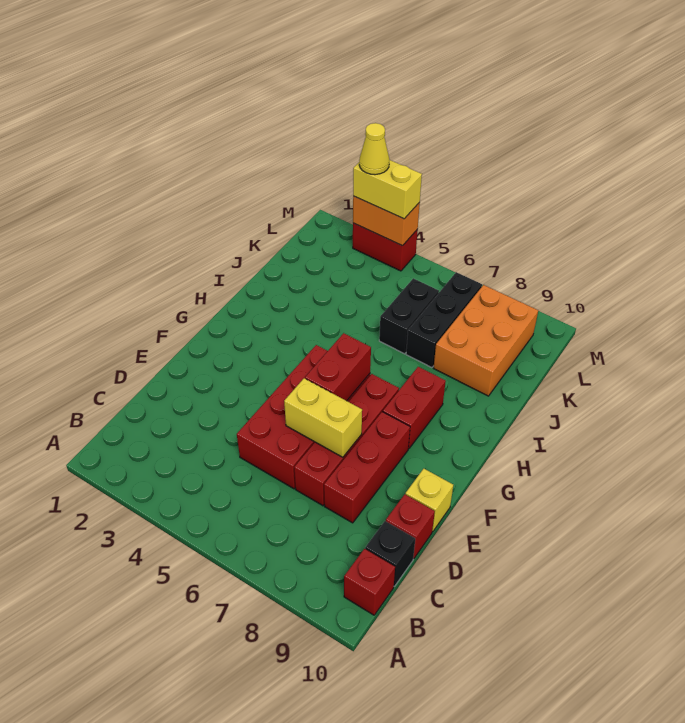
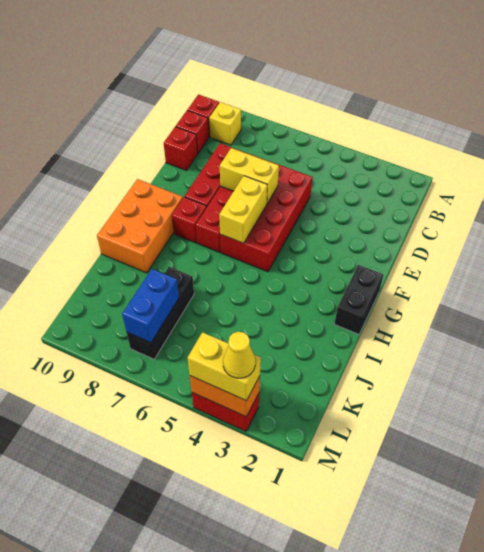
black brick C10 level 1 -> red brick C10 level 1
yellow brick E10 level 1 -> yellow brick B9 level 1
red brick F6:G6 level 2 -> yellow brick F6:G6 level 2
red brick G8:H8 level 1 -> red brick G8 level 1
black brick J6:K6 level 1 -> black brick G1:H1 level 1
orange brick J8:L9 level 1 -> orange brick G9:I10 level 1
none -> blue brick K7:L7 level 2

